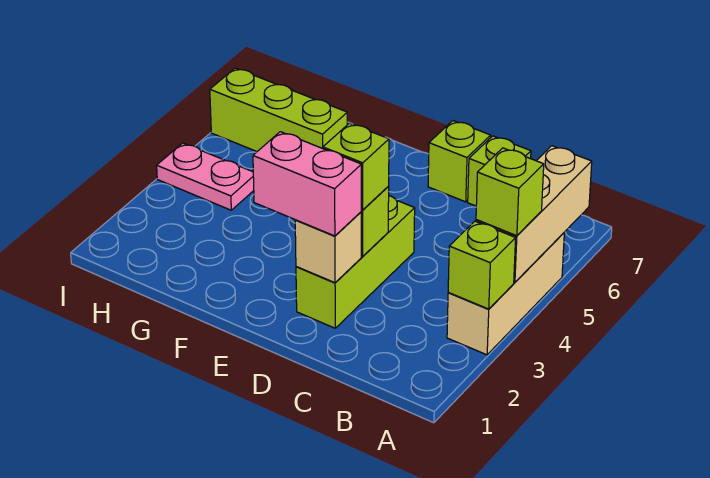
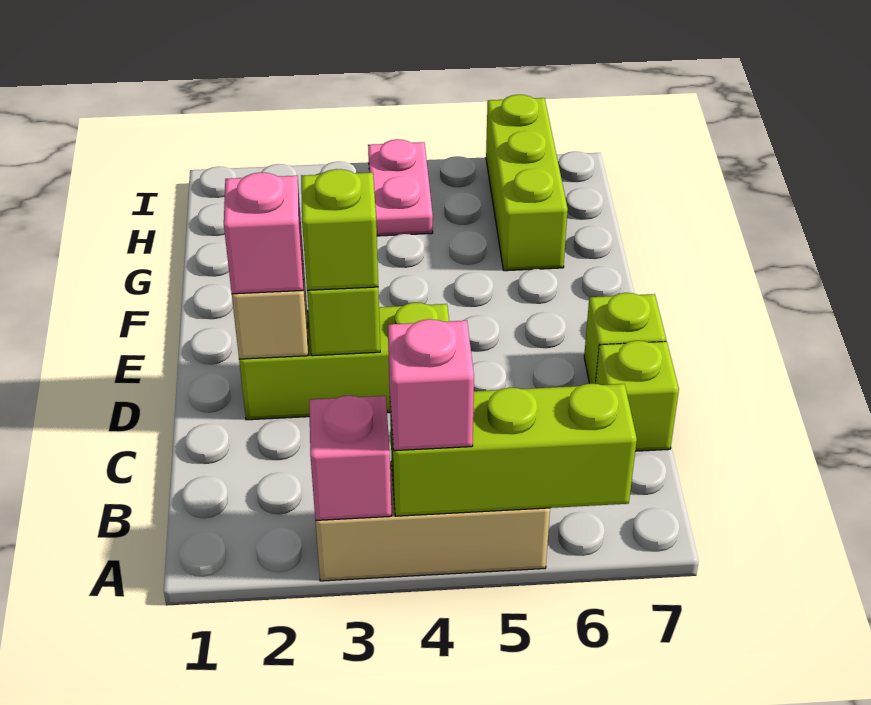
lime brick A3 level 2 -> pink brick A3 level 2
tan brick A4:A6 level 2 -> lime brick A4:A6 level 2
lime brick A4 level 3 -> pink brick A4 level 3
pink brick D2:E2 level 3 -> pink brick D2 level 3

